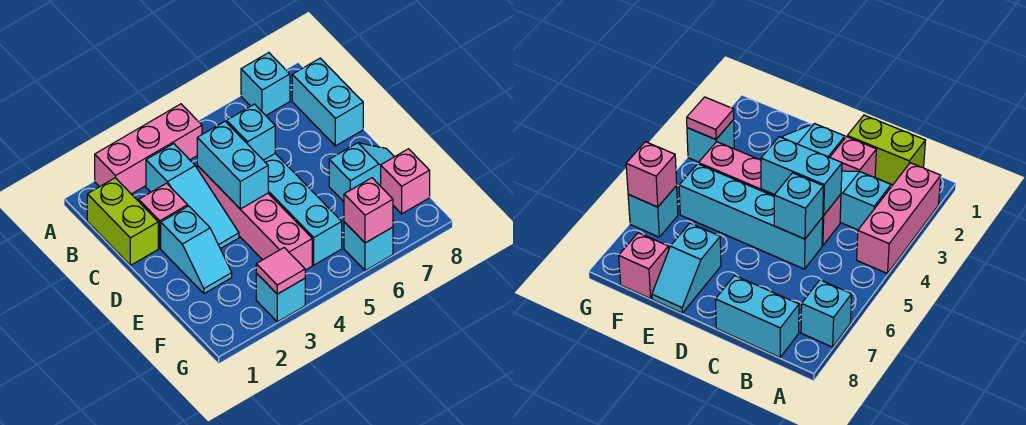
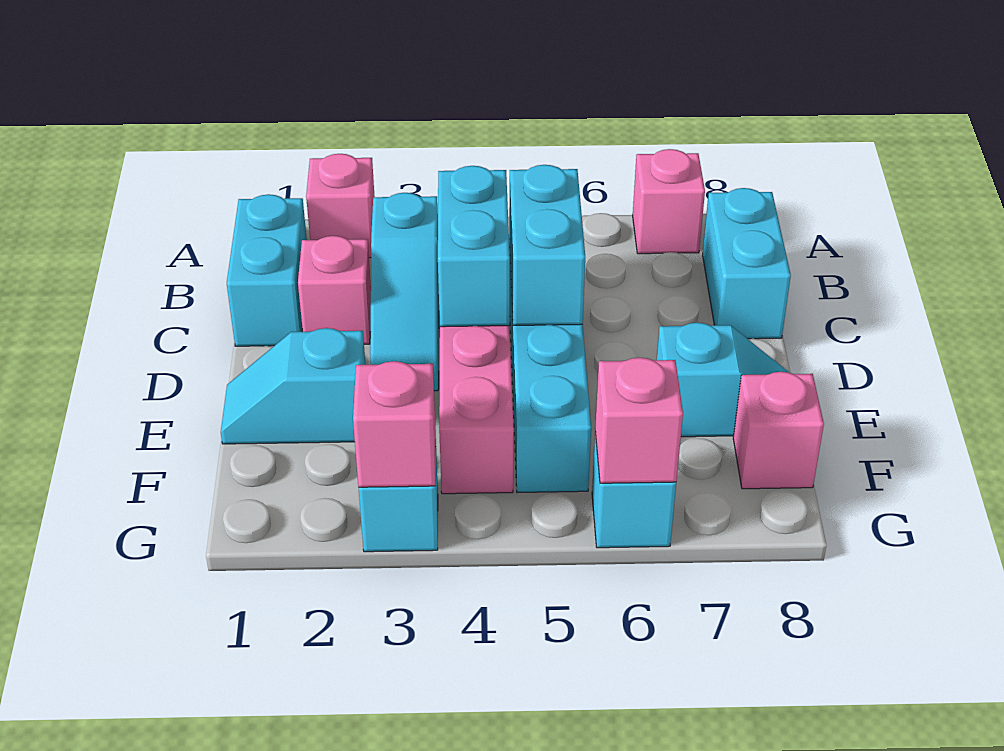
pink brick A2:A4 level 1 -> pink brick A2 level 1
cyan brick A7 level 1 -> pink brick A7 level 1
lime brick B1:C1 level 1 -> cyan brick B1:C1 level 1
cyan brick C5 level 2 -> cyan brick C5:D5 level 2
cyan slope D2:E2 level 1 top D -> cyan slope E1:E2 level 1 top 2
pink tile G3 level 2 -> pink brick G3 level 2

